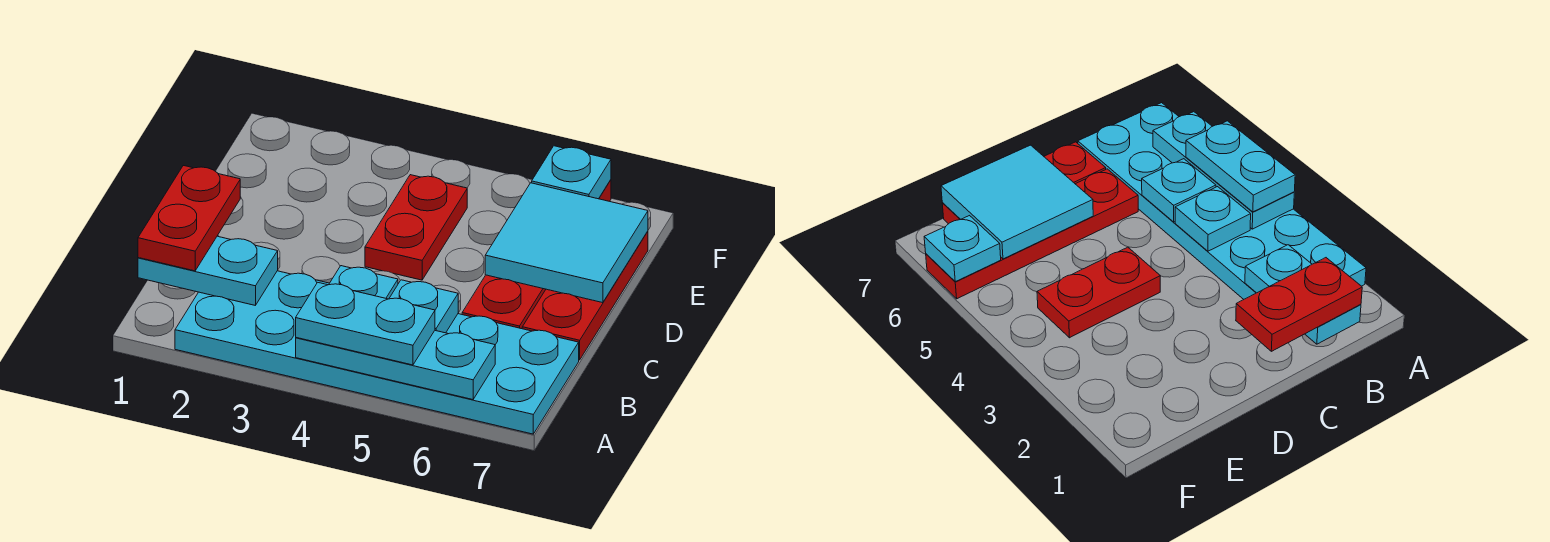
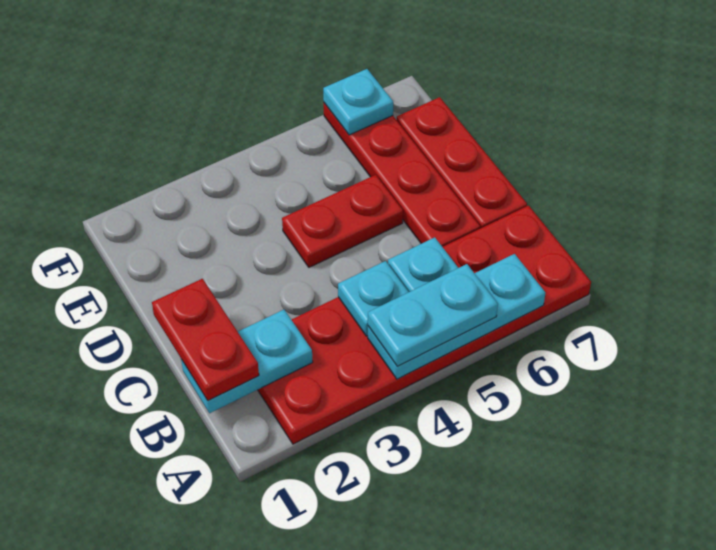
cyan plate A2:B7 level 1 -> red plate A2:B7 level 1
red plate D4:E4 level 1 -> red plate D4:D5 level 1
cyan tile D6:E7 level 2 -> none

